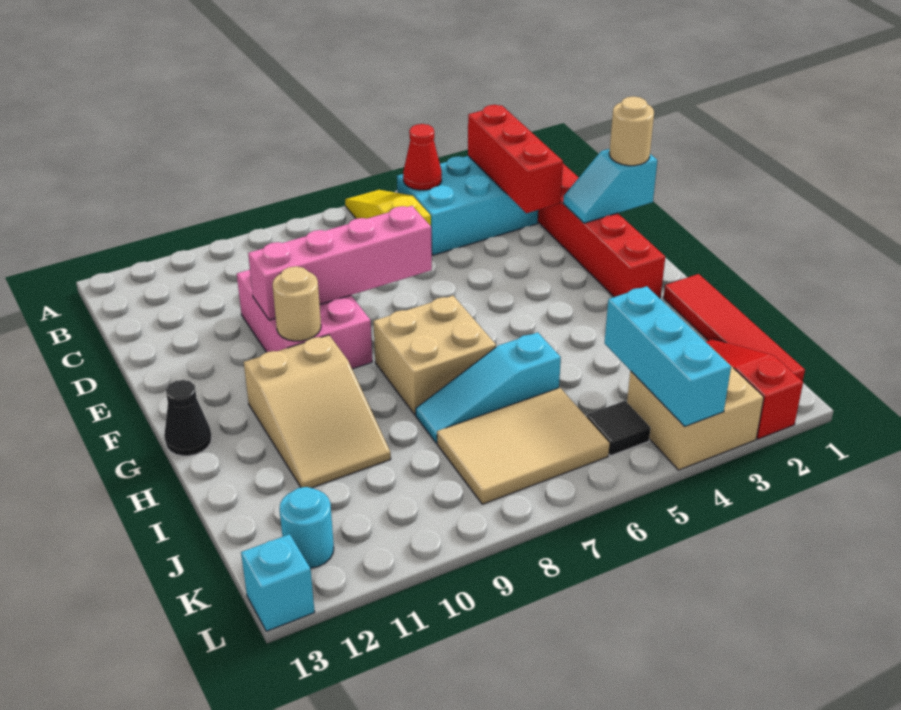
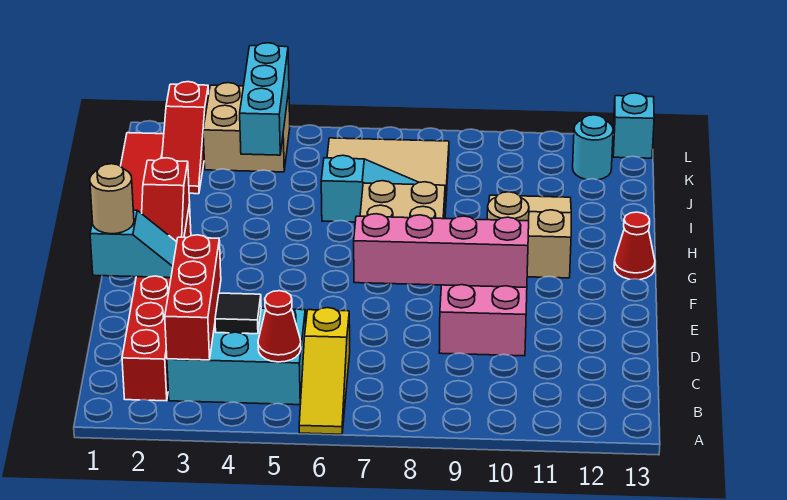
none -> red slope F2:G2 level 2 top G
black cone G13 level 1 -> red cone G13 level 1
black tile K5 level 1 -> black tile C4 level 2

